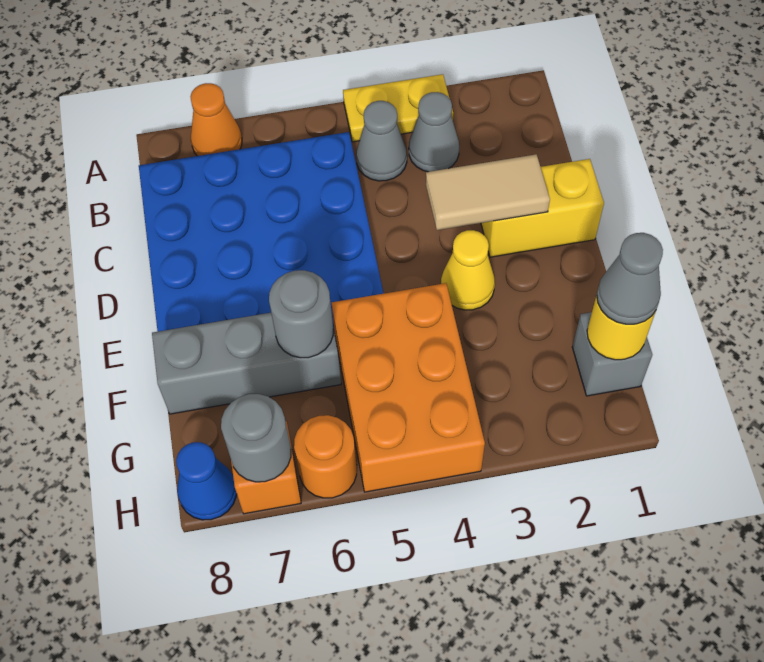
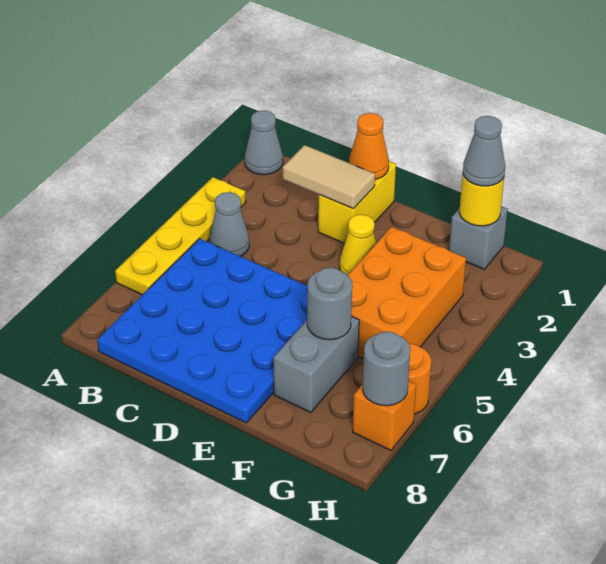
yellow plate A3:A4 level 1 -> yellow plate A3:A6 level 1
orange cone A7 level 1 -> orange cone D1 level 2
grey cone B3 level 1 -> grey cone A1 level 1
tan tile D2:D3 level 2 -> tan tile C2:D2 level 2
orange brick F4:H5 level 1 -> orange brick F3:G5 level 1
grey brick F6:F8 level 1 -> grey brick F6:F7 level 1
blue cone H8 level 1 -> none

